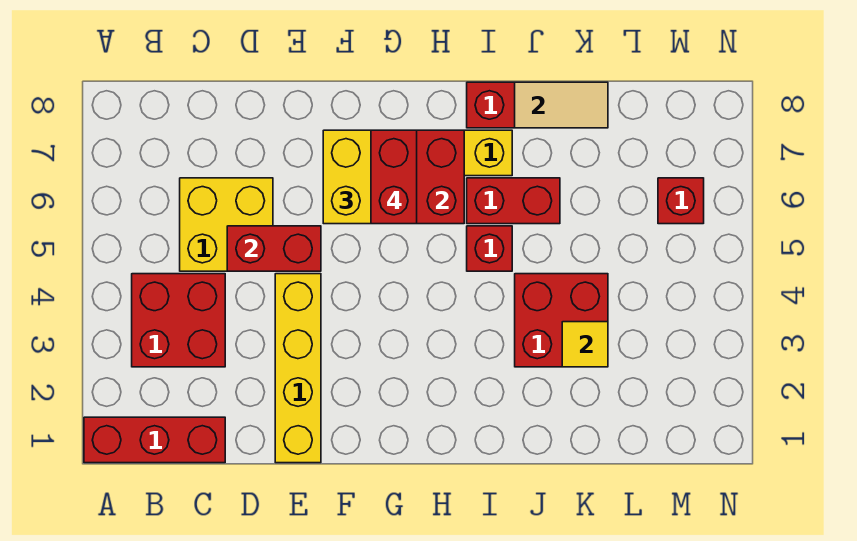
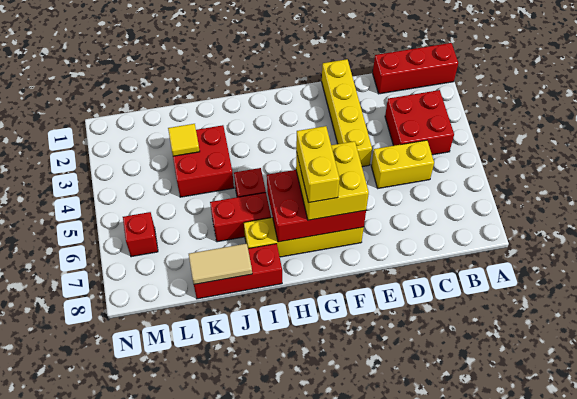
yellow brick C5:D6 level 1 -> yellow brick C5:D5 level 1
red brick D5:E5 level 2 -> none
red brick G6:G7 level 4 -> yellow brick G6:G7 level 4

